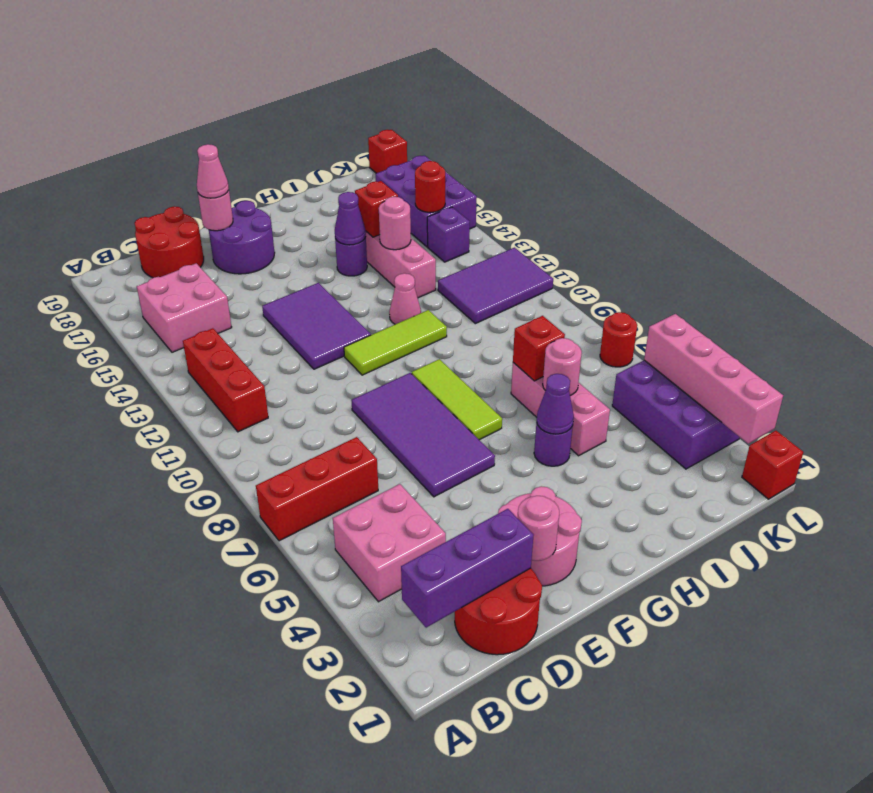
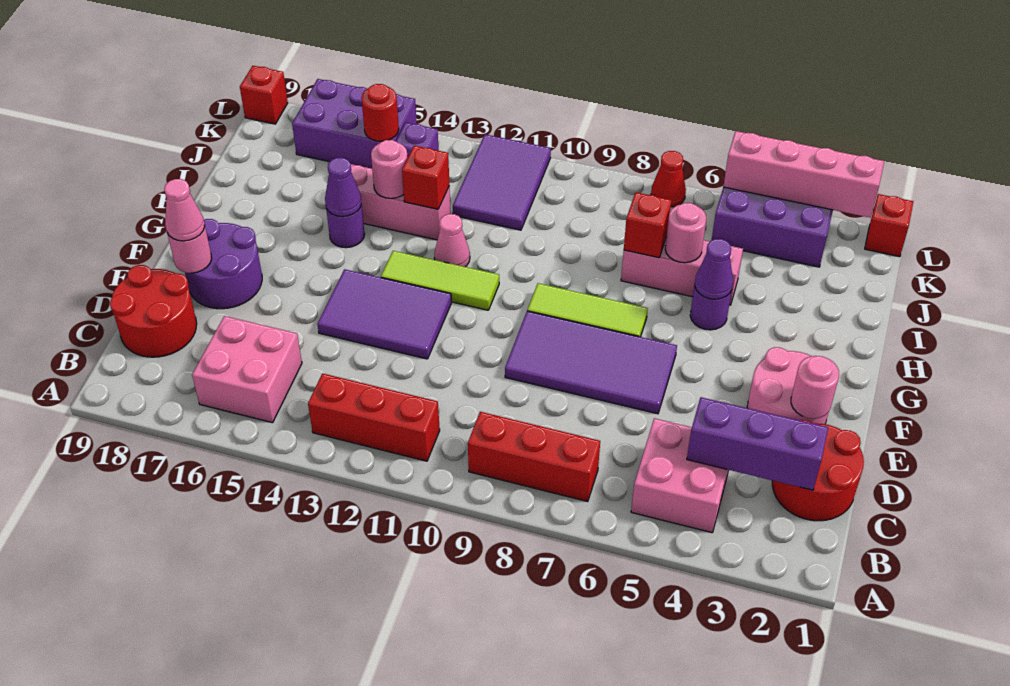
red brick A7:C7 level 1 -> red brick B7:B9 level 1
purple brick B2:D2 level 2 -> purple brick C2:C4 level 2
lime tile F11:H11 level 1 -> lime tile G11:G13 level 1
red brick I15 level 2 -> red brick I13 level 2
red round brick L7 level 1 -> red cone L7 level 1

